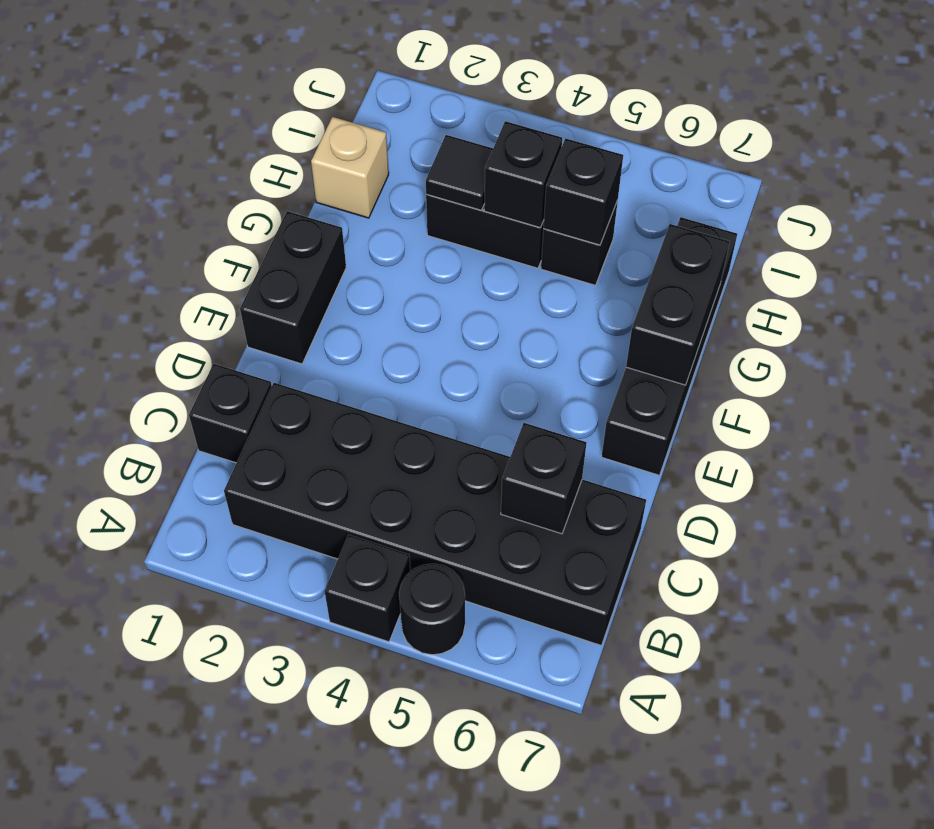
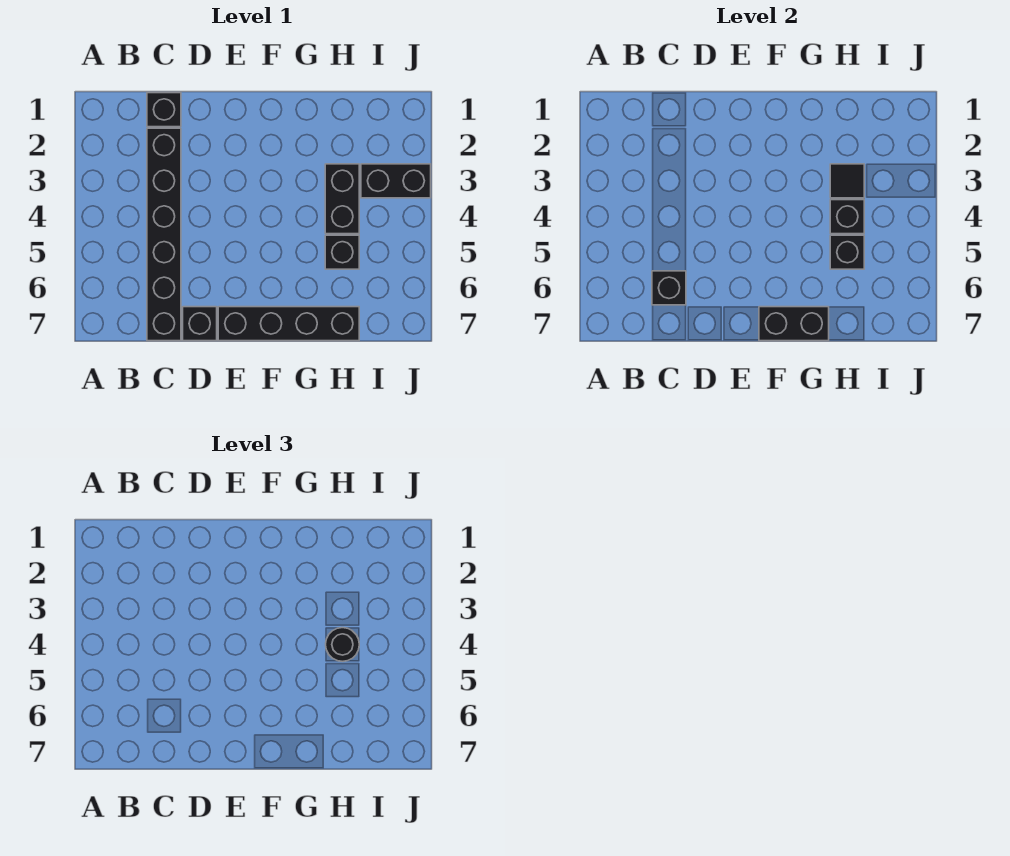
black brick A4 level 1 -> black brick D7 level 1
black round brick A5 level 1 -> black round brick H4 level 3
black brick B2:C7 level 1 -> black brick C2:C7 level 1
black brick E1:F1 level 1 -> black brick I3:J3 level 1
tan brick H1 level 1 -> none

